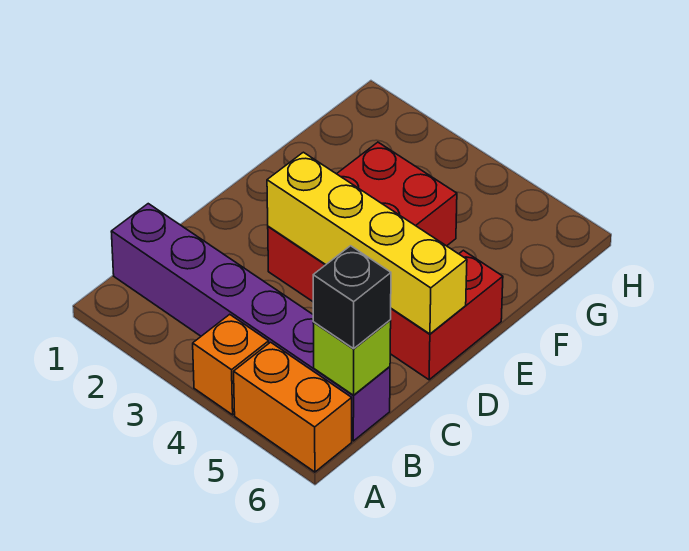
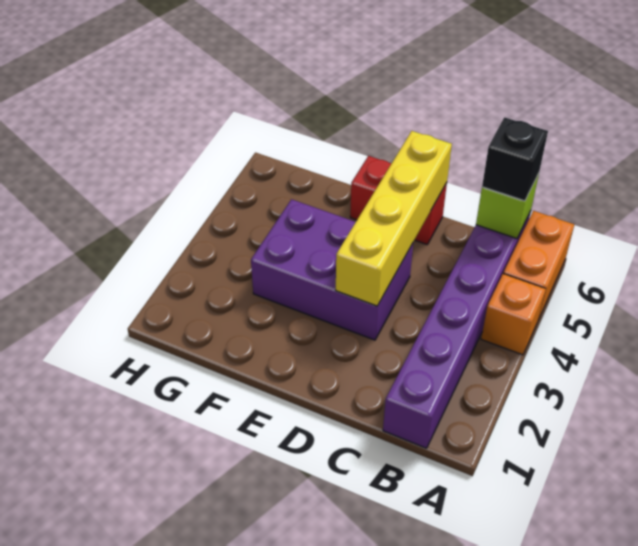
red brick D3:F4 level 1 -> purple brick D3:F4 level 1

